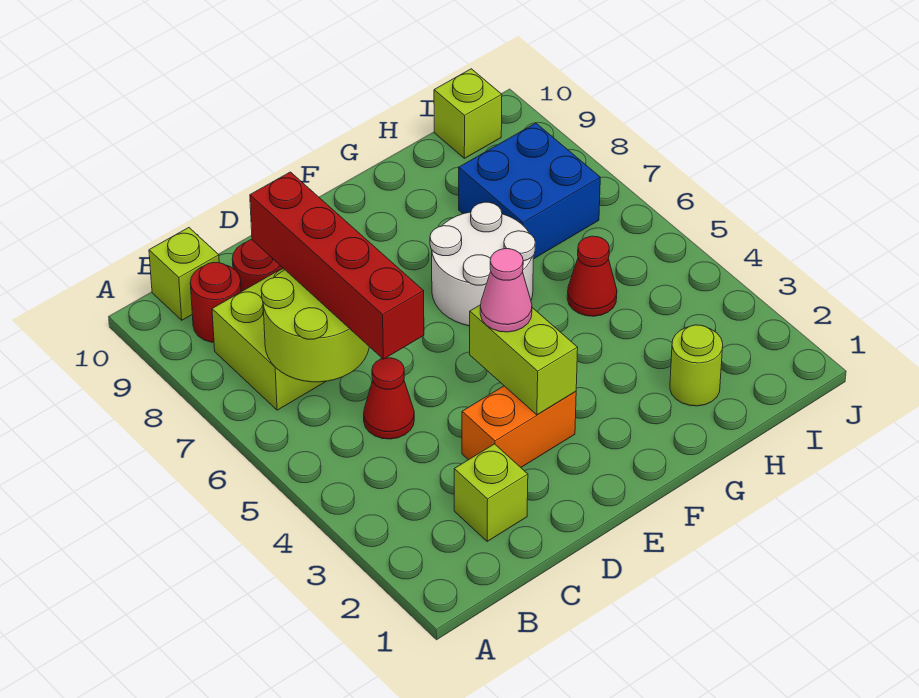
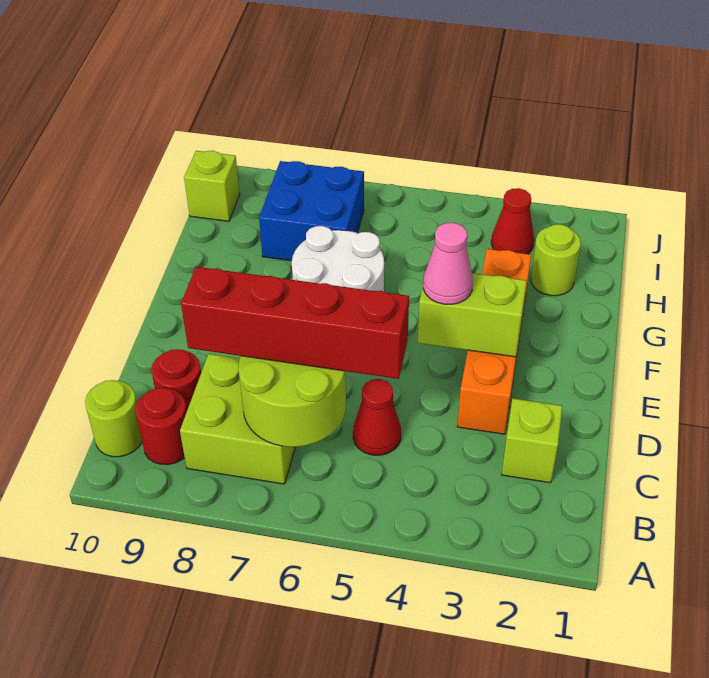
lime brick B10 level 1 -> lime round brick B10 level 1
orange brick D3:E3 level 1 -> orange brick D3:G3 level 1
red cone H5 level 1 -> red cone I3 level 1

